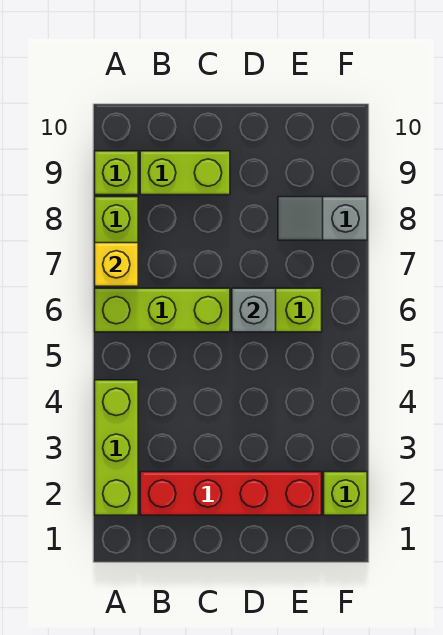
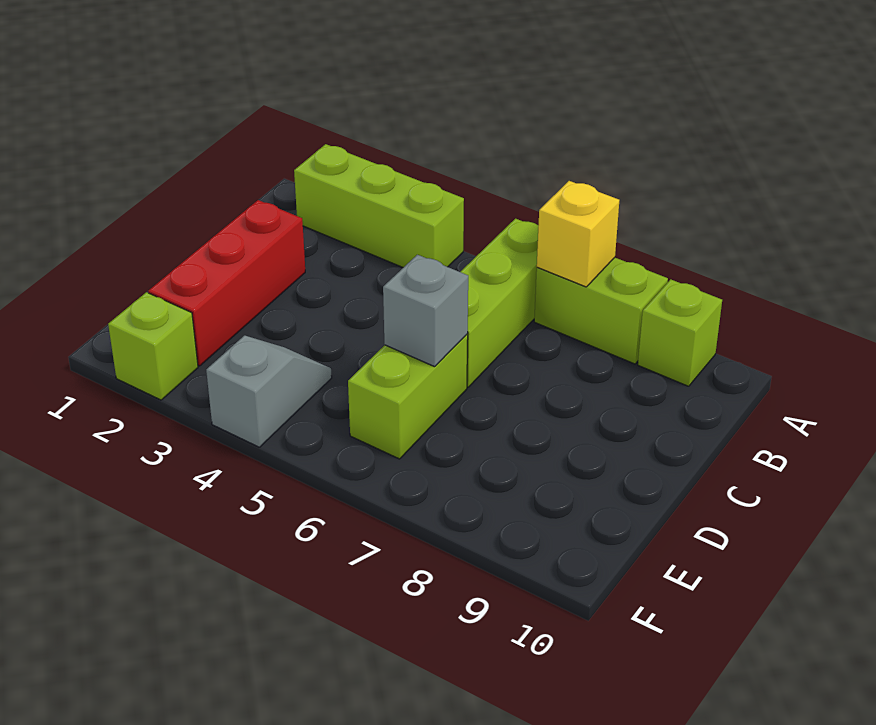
red brick B2:E2 level 1 -> red brick C2:E2 level 1
lime brick B9:C9 level 1 -> none
grey slope E8:F8 level 1 top F -> grey slope E4:F4 level 1 top F

